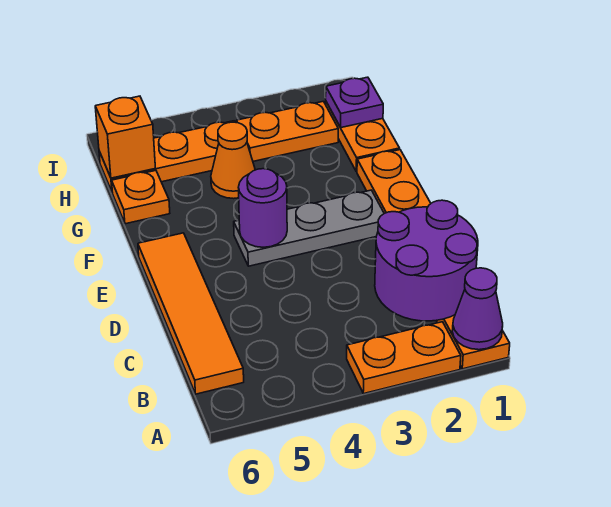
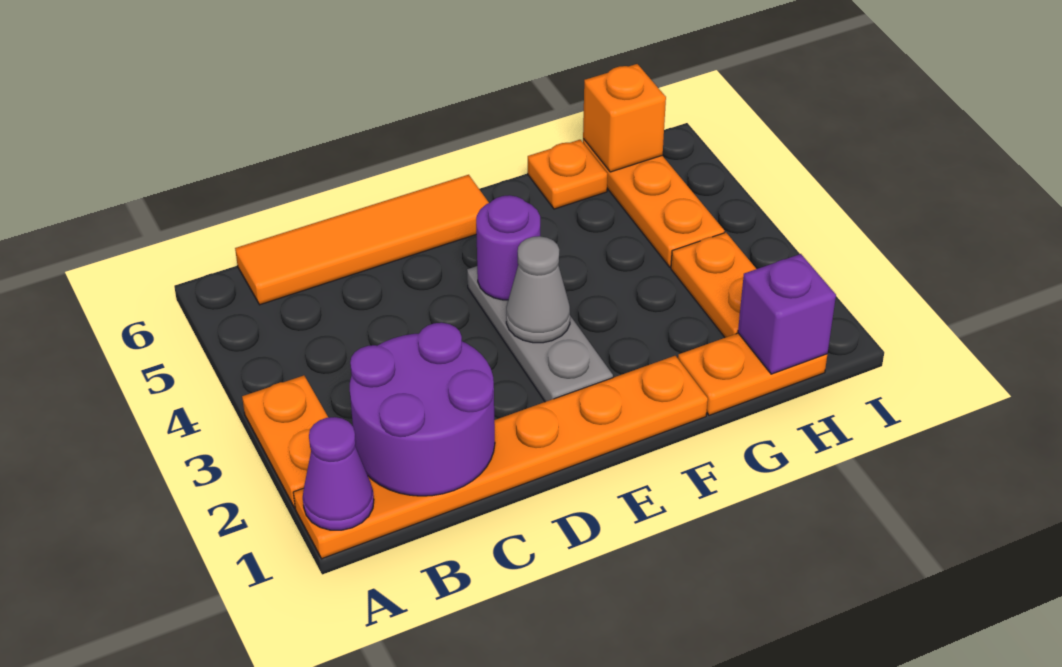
none -> grey cone E3 level 2
orange cone G4 level 1 -> none
purple plate H1 level 2 -> purple brick H1 level 2

